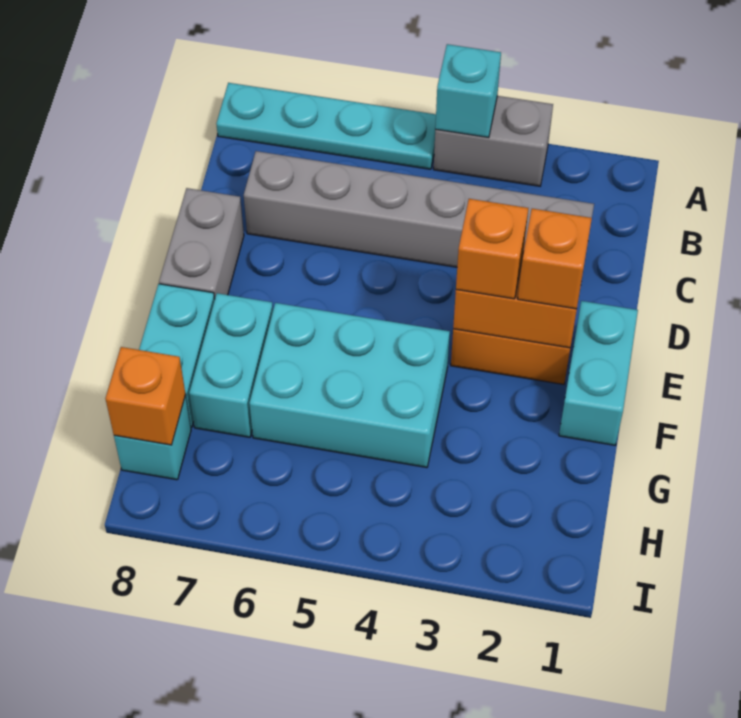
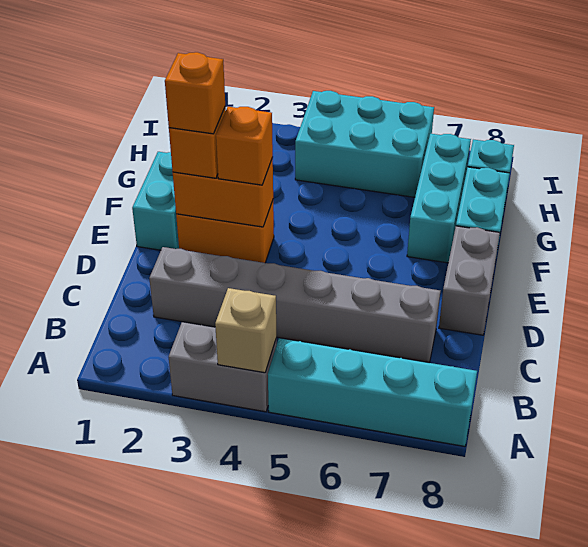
cyan brick A4 level 2 -> tan brick A4 level 2
cyan plate A5:A8 level 1 -> cyan brick A5:A8 level 1
cyan brick F4:G6 level 1 -> cyan brick H4:I6 level 1
cyan brick F7:G7 level 1 -> cyan brick F7:H7 level 1
orange brick H8 level 2 -> orange brick E2 level 4

